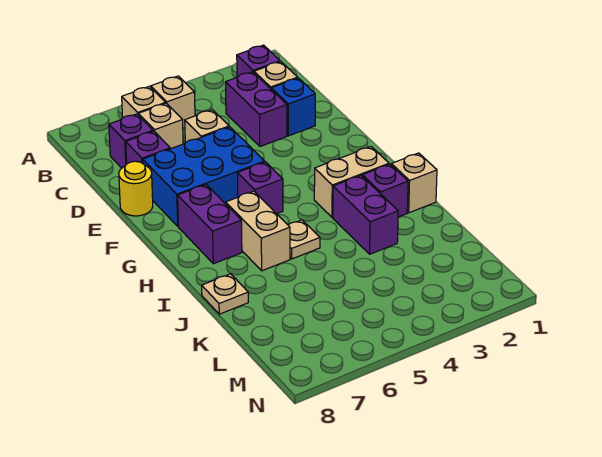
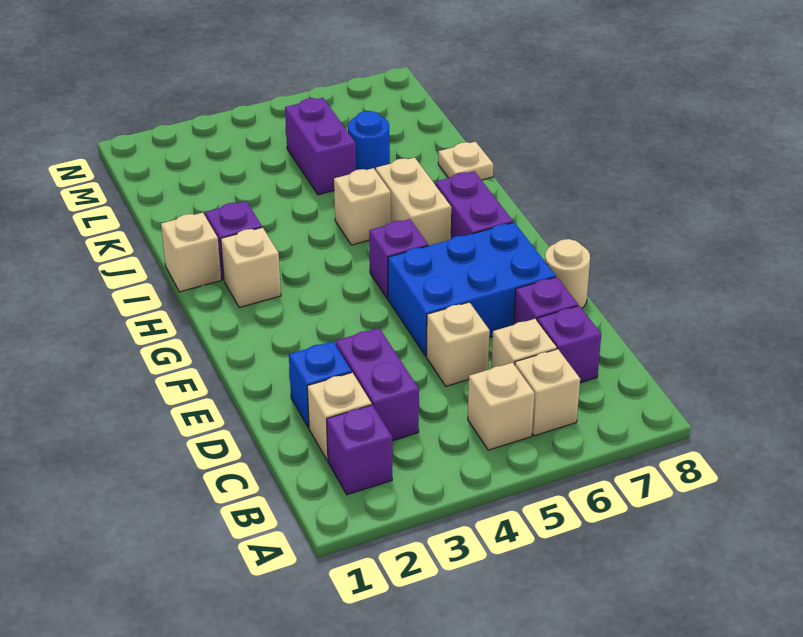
yellow round brick E8 level 1 -> tan round brick E8 level 1
tan brick H2:H3 level 1 -> tan brick H2 level 1
purple brick I3:J3 level 1 -> purple brick K5:L5 level 1
tan plate I5 level 1 -> tan brick I5 level 1
none -> blue round brick K6 level 1

